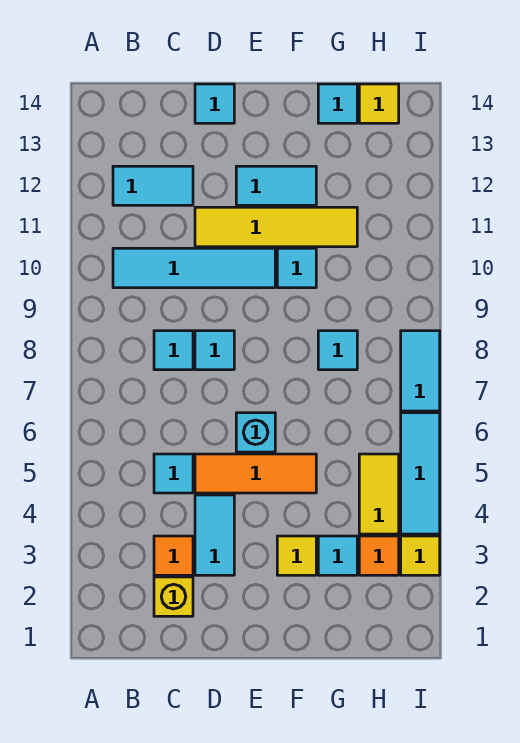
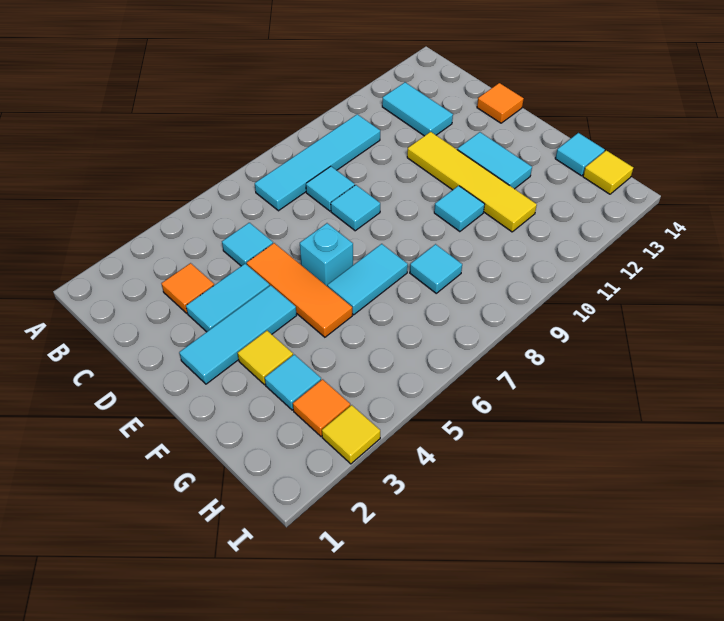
cyan tile B10:E10 level 1 -> cyan tile B7:B10 level 1
yellow brick C2 level 1 -> none
cyan tile D14 level 1 -> orange tile D14 level 1
yellow tile H4:H5 level 1 -> none
cyan tile I4:I6 level 1 -> cyan tile E2:E4 level 1
cyan tile I7:I8 level 1 -> cyan tile F6:F7 level 1

